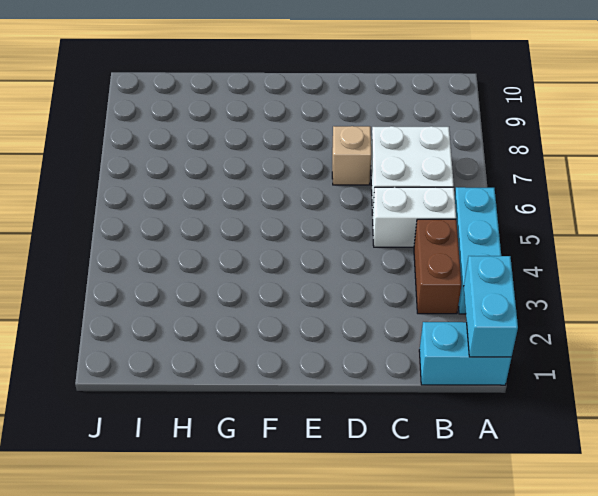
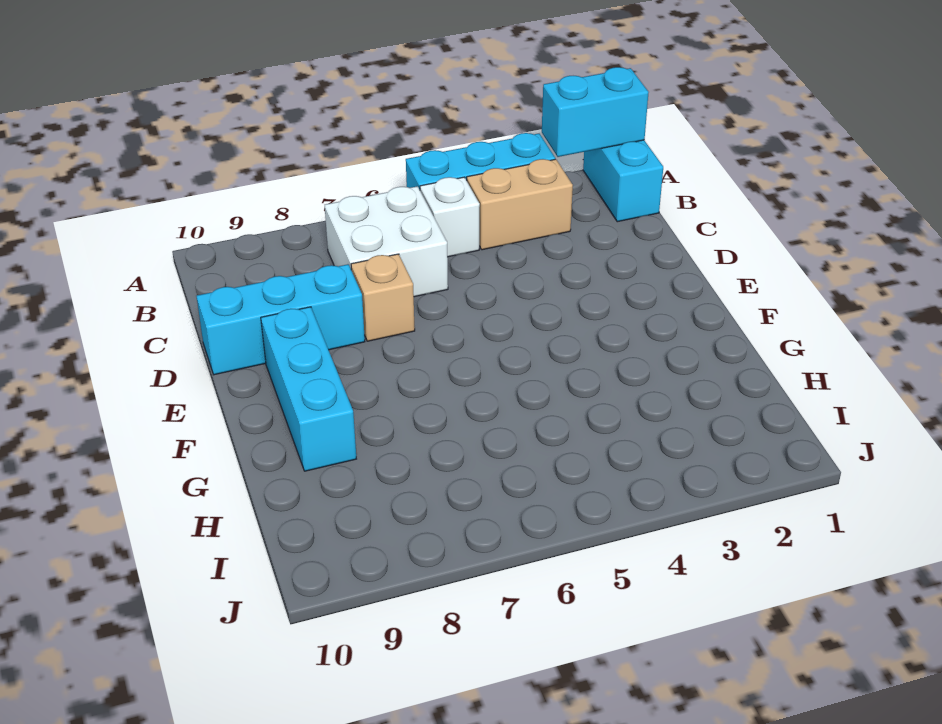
brown brick B3:B4 level 1 -> tan brick B3:B4 level 1
white brick B5:C5 level 1 -> white brick B5 level 1
none -> cyan brick D8:D10 level 1
none -> cyan brick E9:G9 level 1

